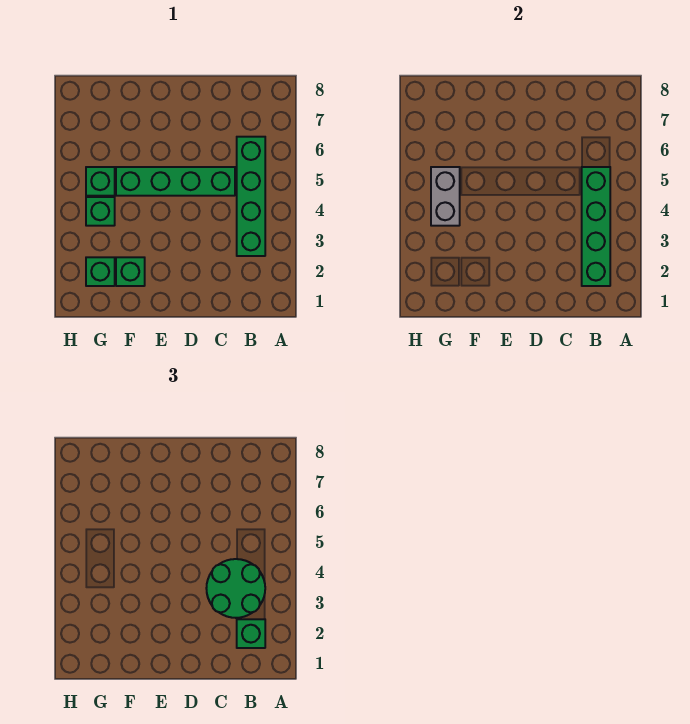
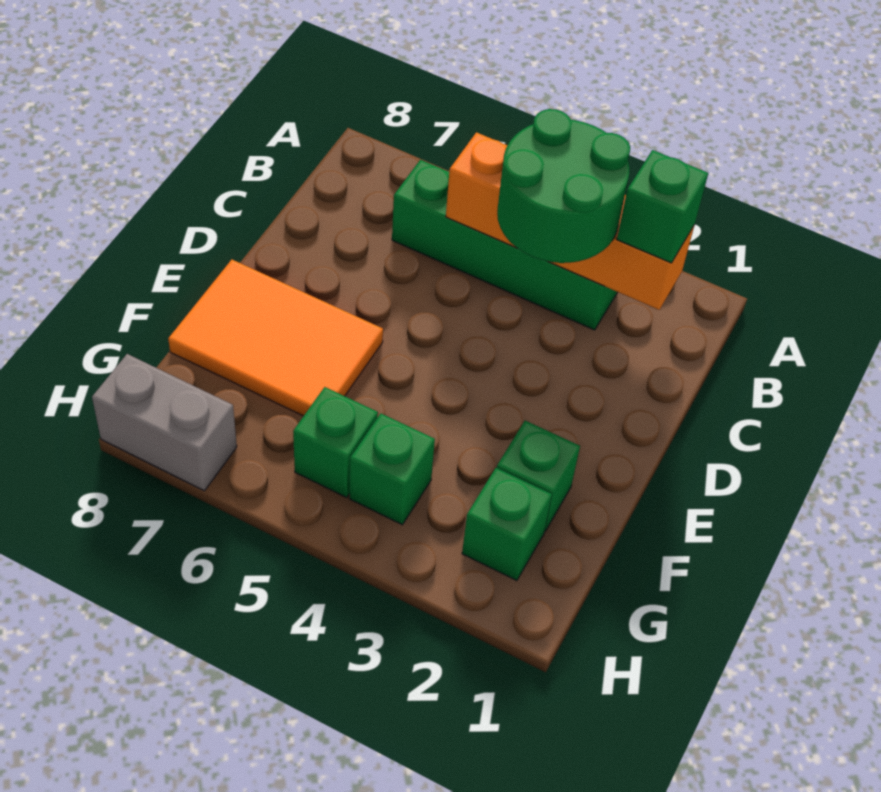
green brick B2:B5 level 2 -> orange brick B2:B5 level 2
green brick C5:F5 level 1 -> none
none -> orange tile E6:F8 level 1
grey brick G4:G5 level 2 -> grey brick H7:H8 level 1

